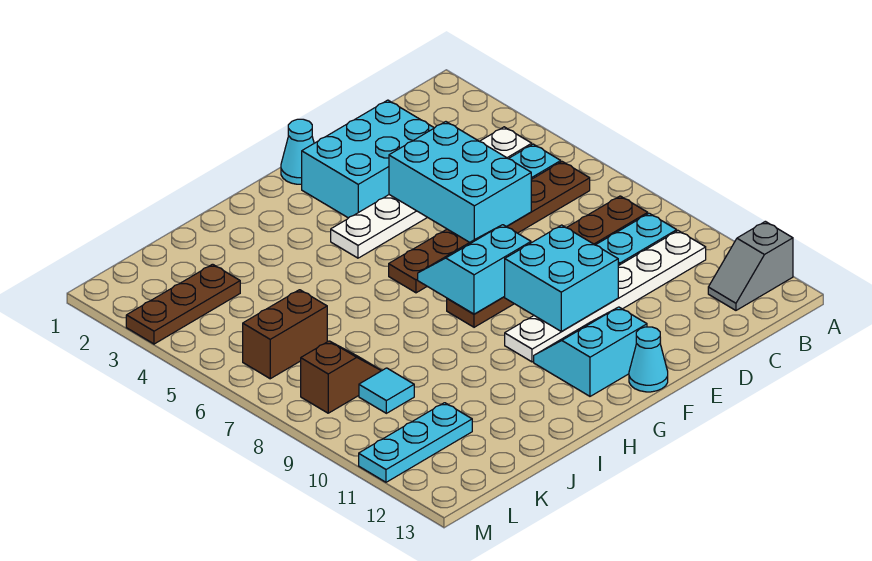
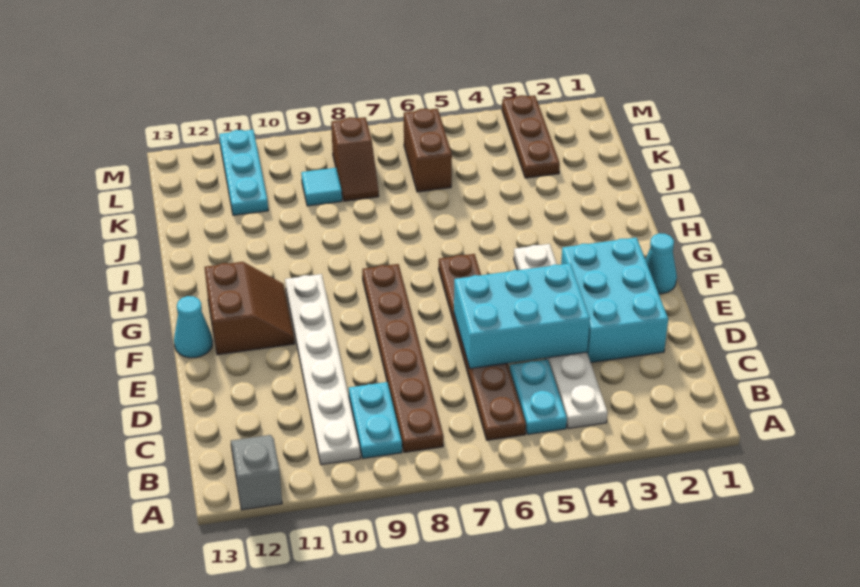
cyan brick E9:F10 level 2 -> none
cyan slope F7:G8 level 2 top 8 -> none
cyan slope F11:G12 level 1 top 12 -> brown slope F11:G12 level 1 top 12

